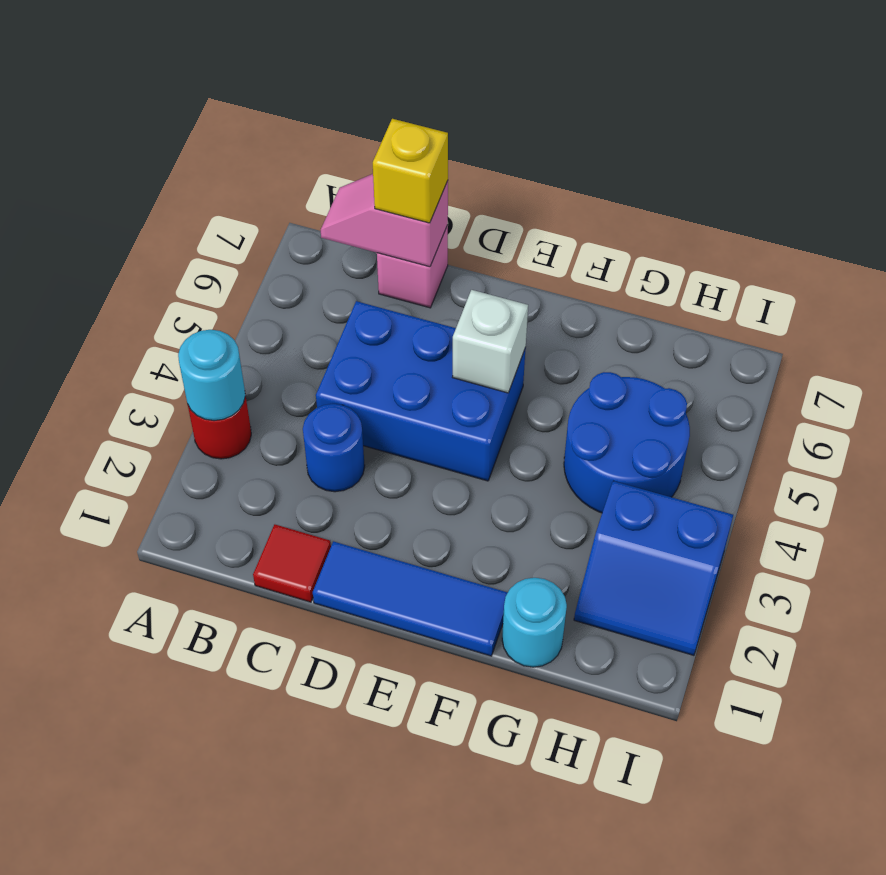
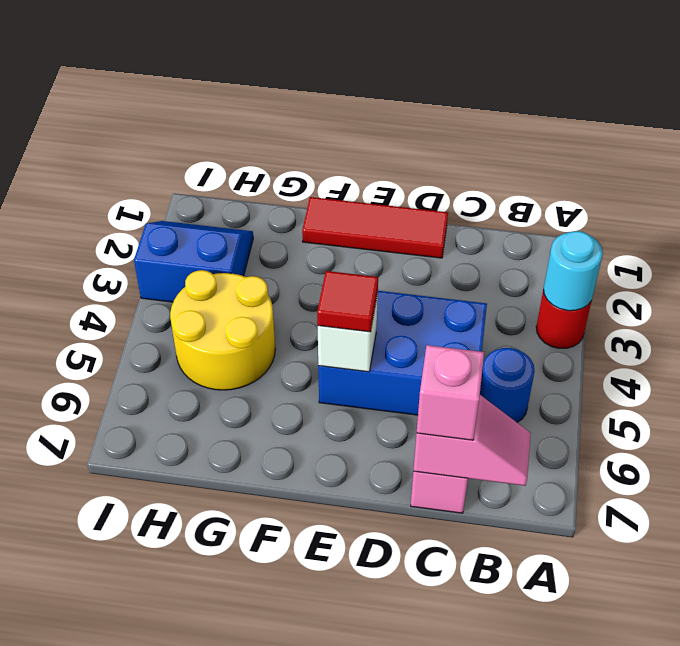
red tile C1 level 1 -> red tile E5 level 3
blue round brick C3 level 1 -> blue round brick B5 level 1
yellow brick C7 level 3 -> pink brick C7 level 3
blue tile D1:F1 level 1 -> red tile D1:F1 level 1
cyan round brick G1 level 1 -> none
blue round brick G4:H5 level 1 -> yellow round brick G4:H5 level 1

